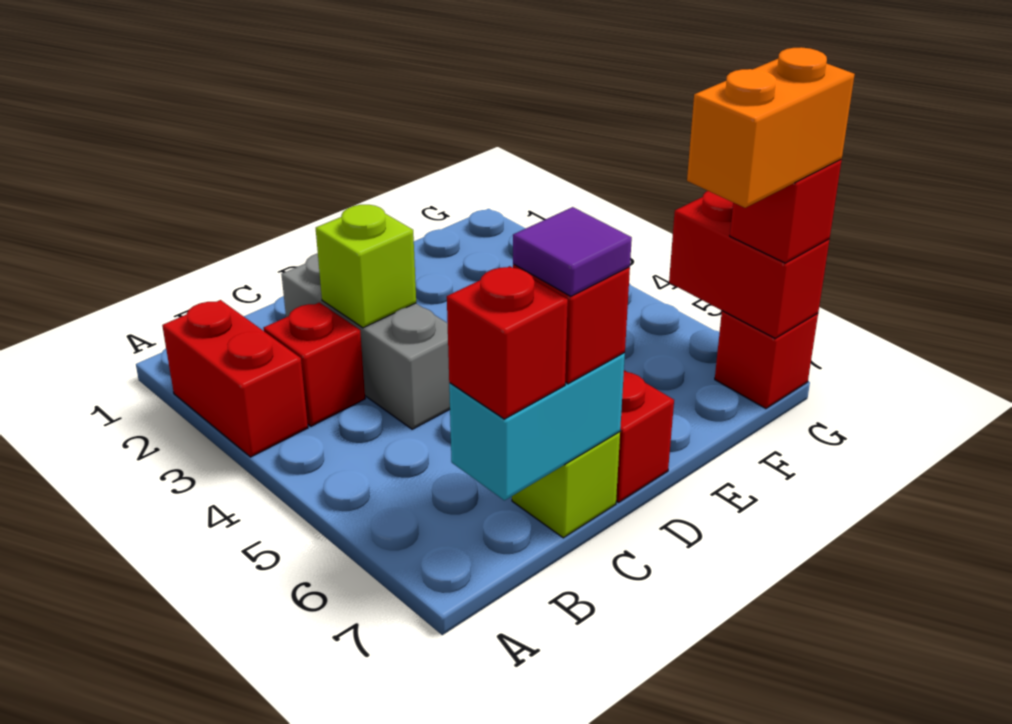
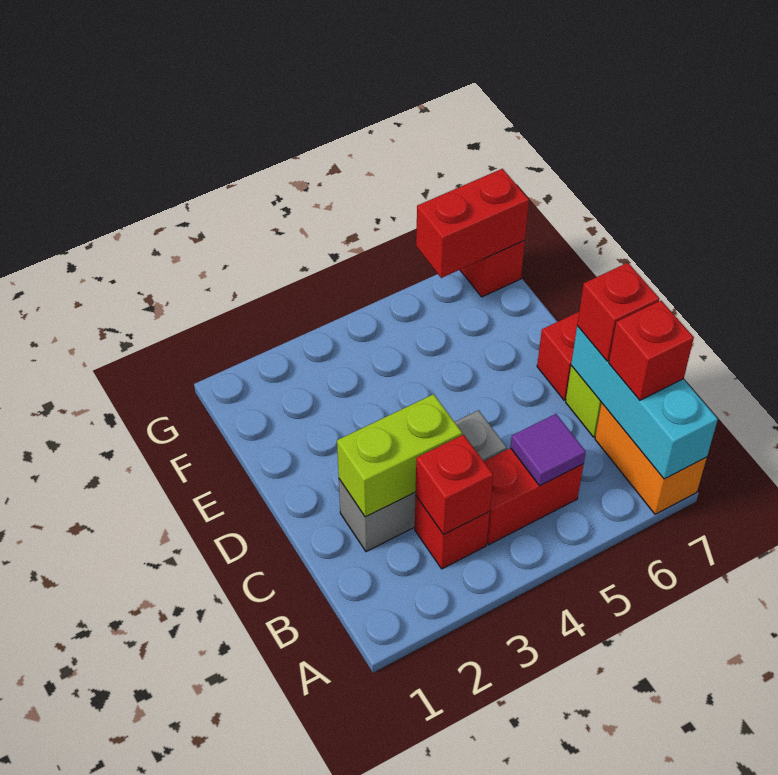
red brick A2:A3 level 1 -> red brick B4:B5 level 1
cyan brick B7:C7 level 2 -> cyan brick A7:C7 level 2
lime brick C3 level 2 -> lime brick C2:C3 level 2
purple tile C7 level 4 -> purple tile B5 level 2
orange brick F7:G7 level 4 -> orange brick A7:B7 level 1
red brick G7 level 3 -> red brick B3 level 2

